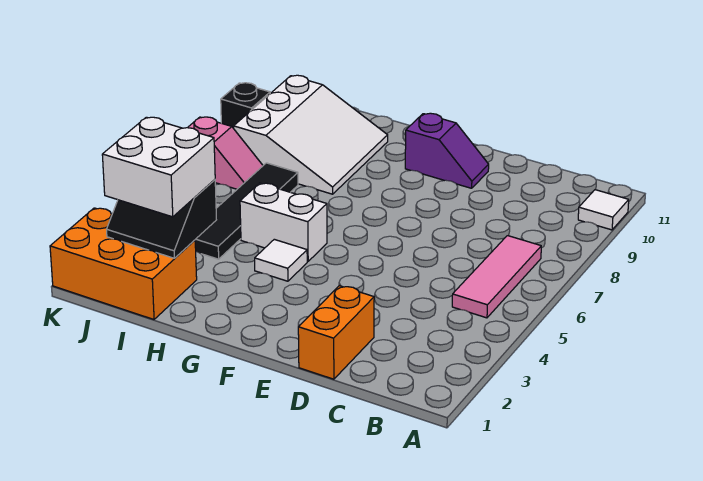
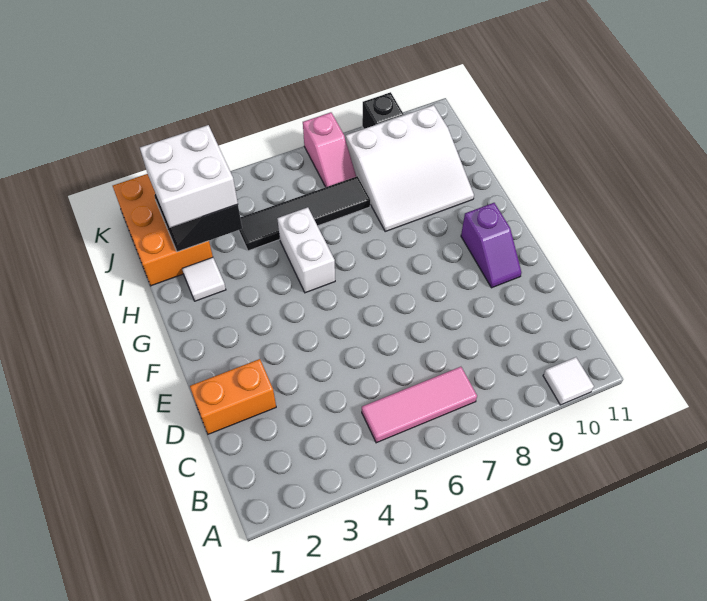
white tile G4 level 1 -> white tile H2 level 1

